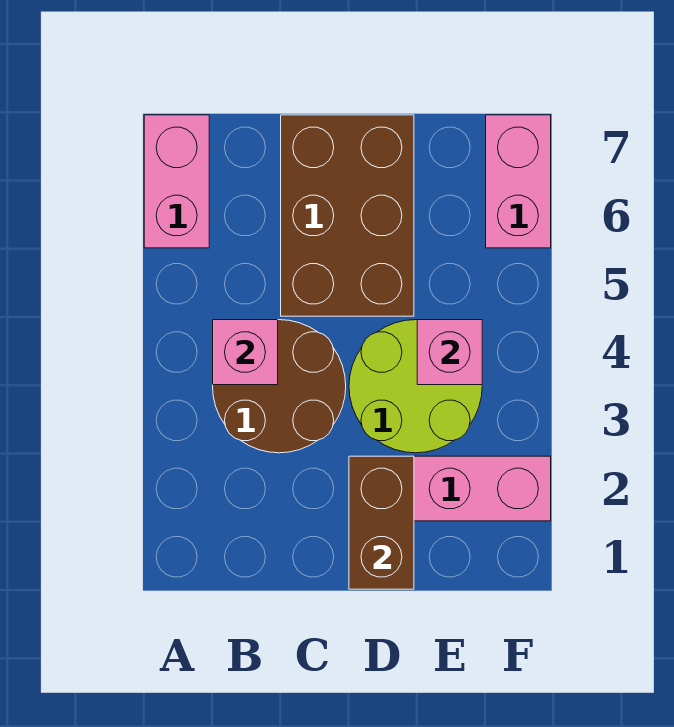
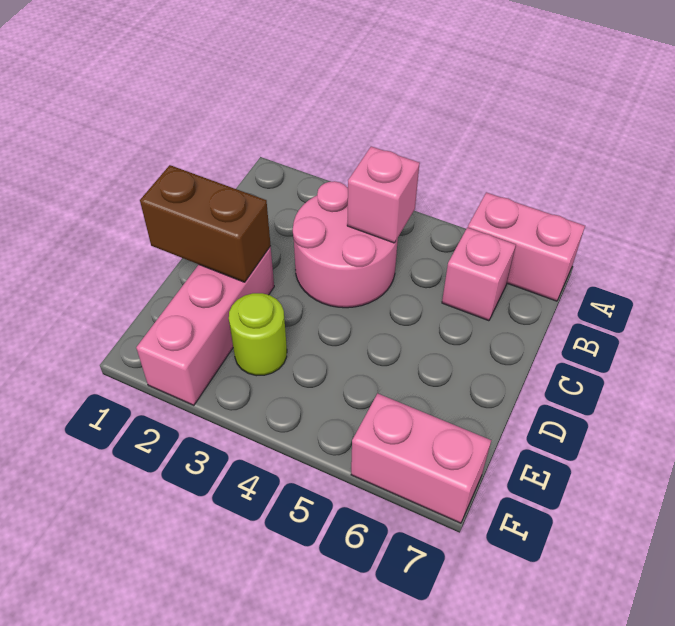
brown round brick B3:C4 level 1 -> pink round brick B3:C4 level 1
brown brick C5:D7 level 1 -> none
lime round brick D3:E4 level 1 -> lime round brick E3 level 1
pink brick E4 level 2 -> pink brick B6 level 1

